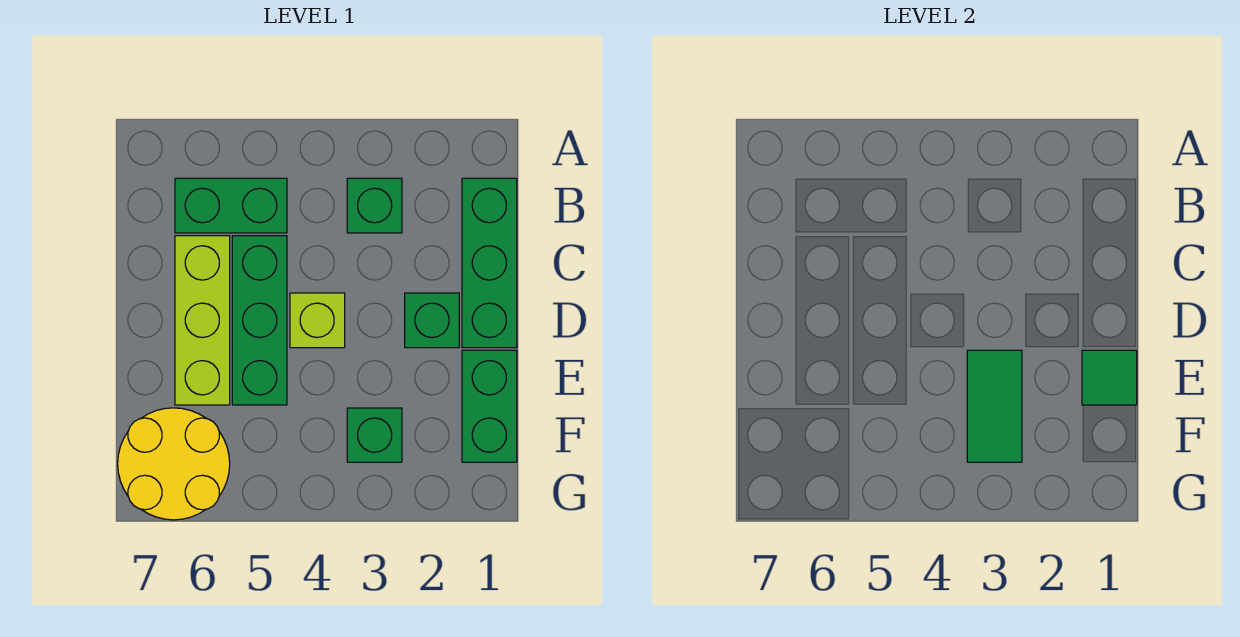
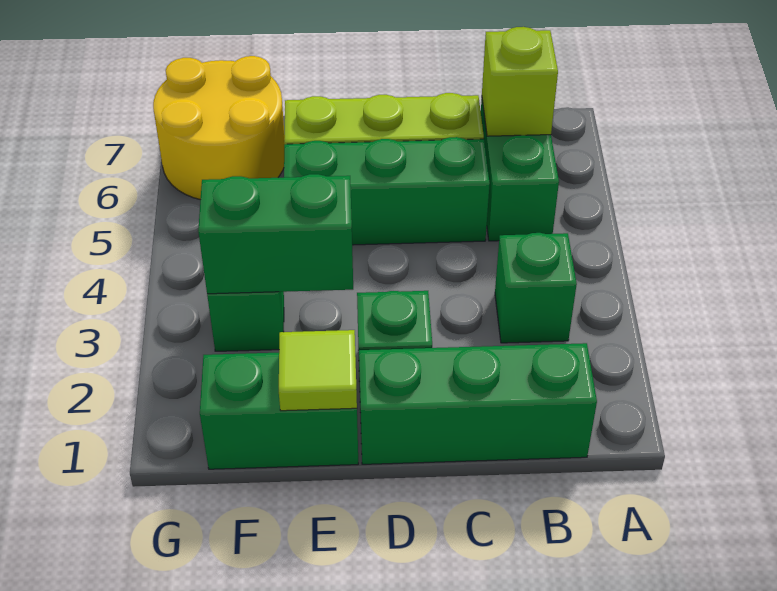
lime brick D4 level 1 -> lime brick B6 level 2
green tile E1 level 2 -> lime tile E1 level 2
green tile E3:F3 level 2 -> green brick E3:F3 level 2

